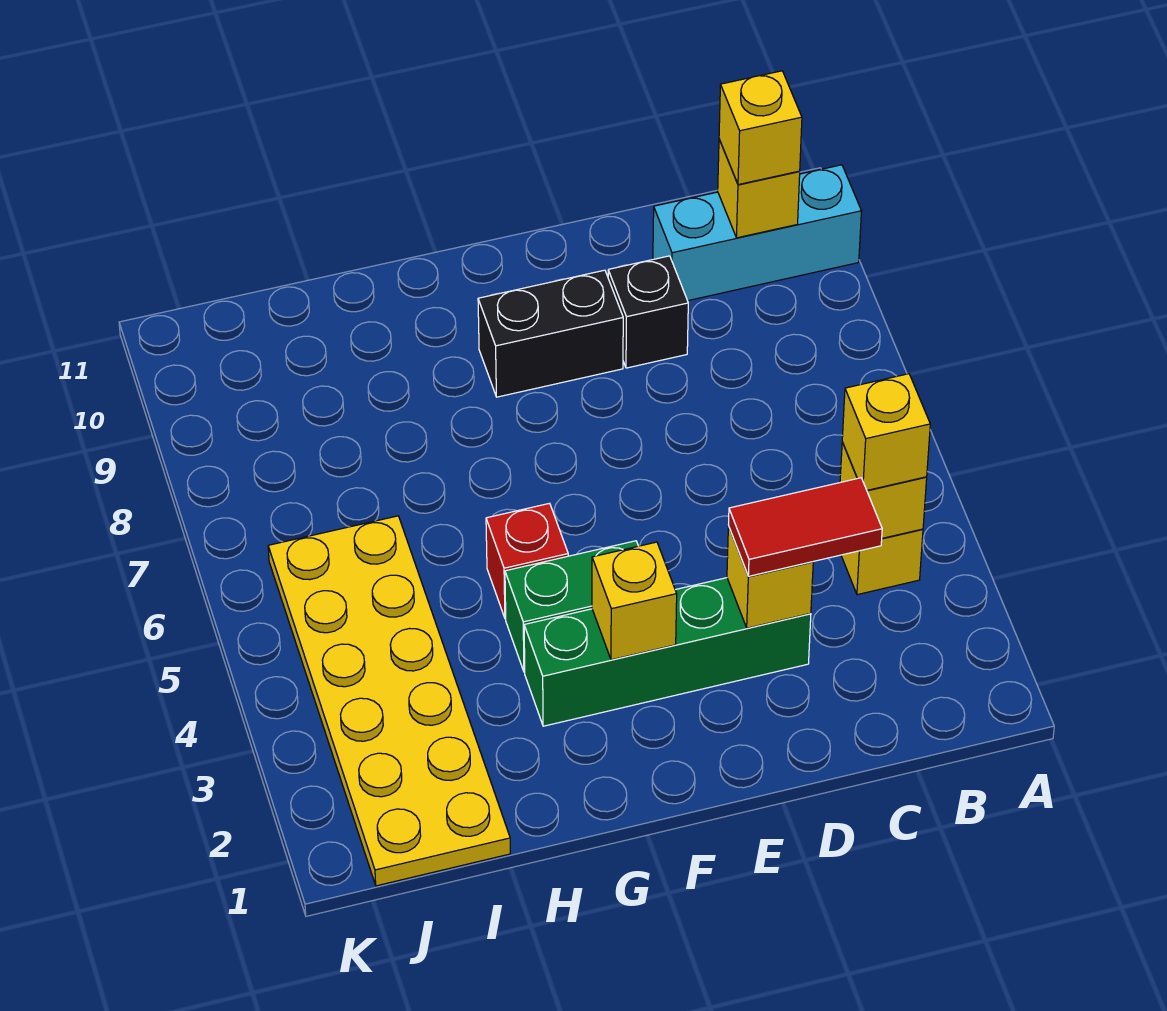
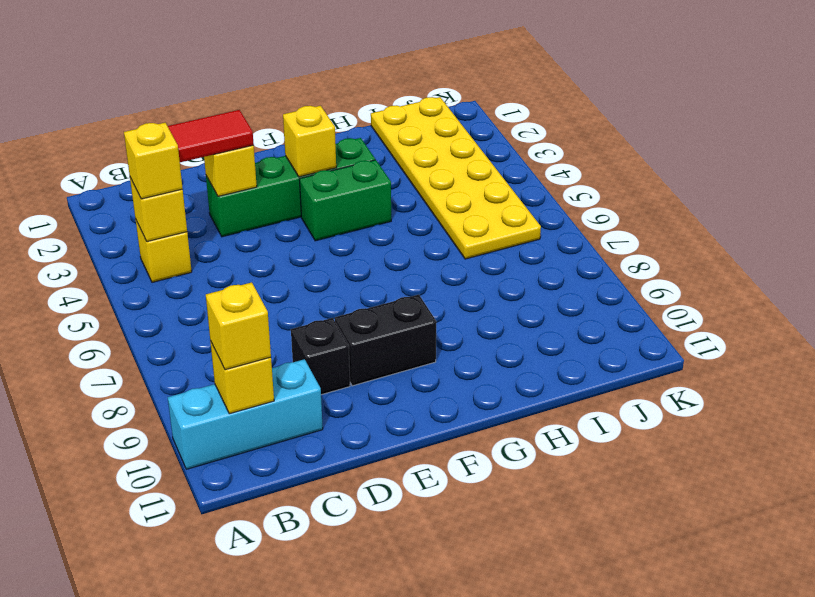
red brick G5 level 1 -> none

